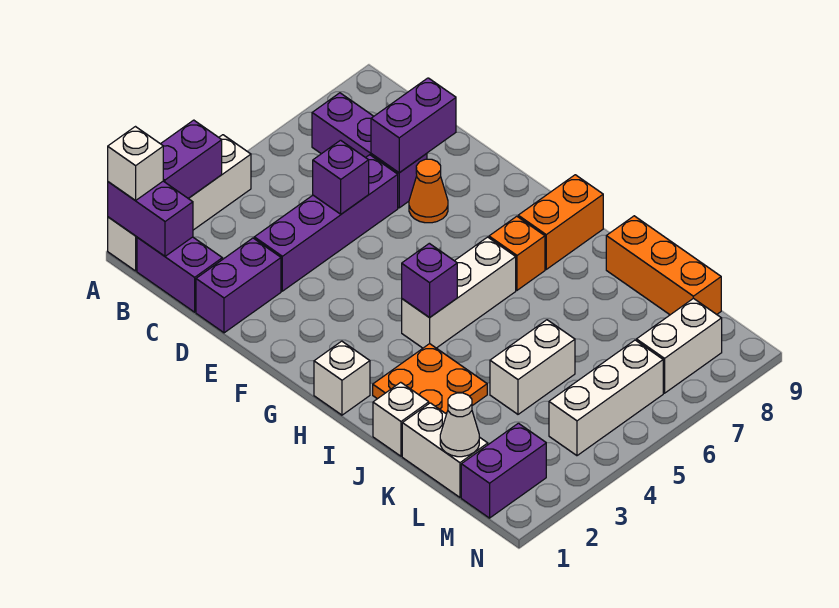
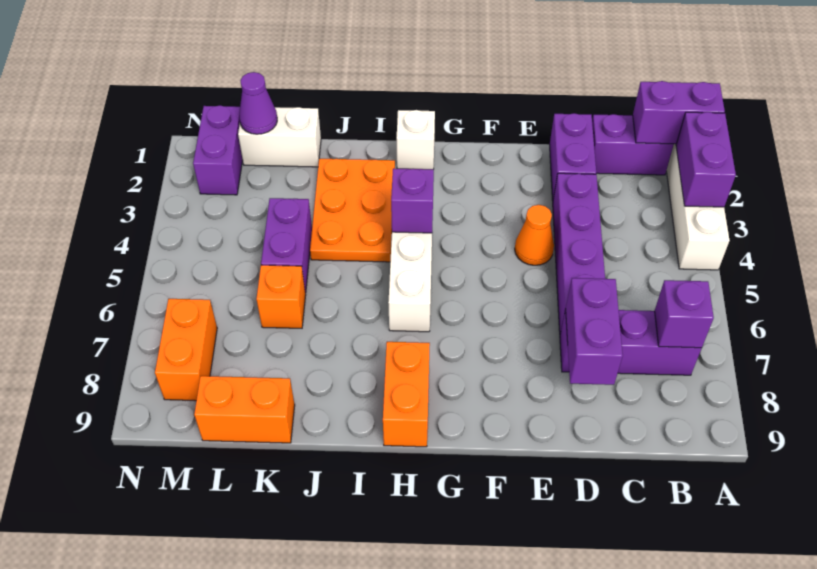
white brick A1 level 3 -> none
purple brick D5 level 2 -> purple brick B7 level 2
orange cone E7 level 1 -> orange cone E4 level 1
orange brick H7 level 1 -> orange brick K6 level 1
orange plate I2:J3 level 1 -> orange plate I2:J4 level 1
white brick J1 level 1 -> none
orange brick J9:L9 level 1 -> orange brick K9:L9 level 1
white brick K4:K5 level 1 -> purple brick K4:K5 level 1
white cone L1 level 2 -> purple cone L1 level 2
white brick M4:M6 level 1 -> none
white brick M7:M8 level 1 -> orange brick M7:M8 level 1

